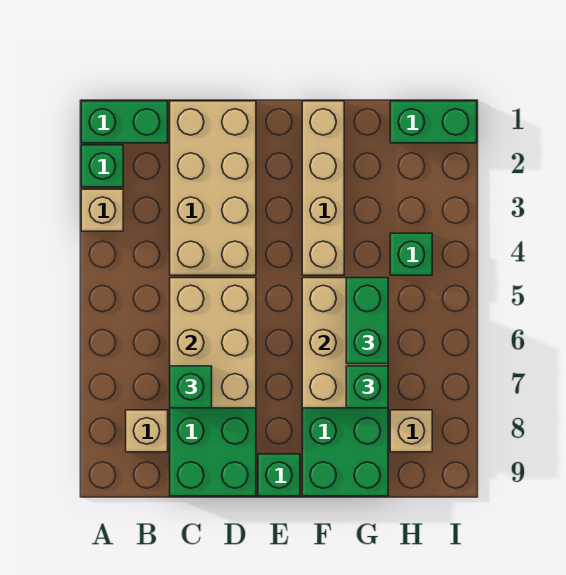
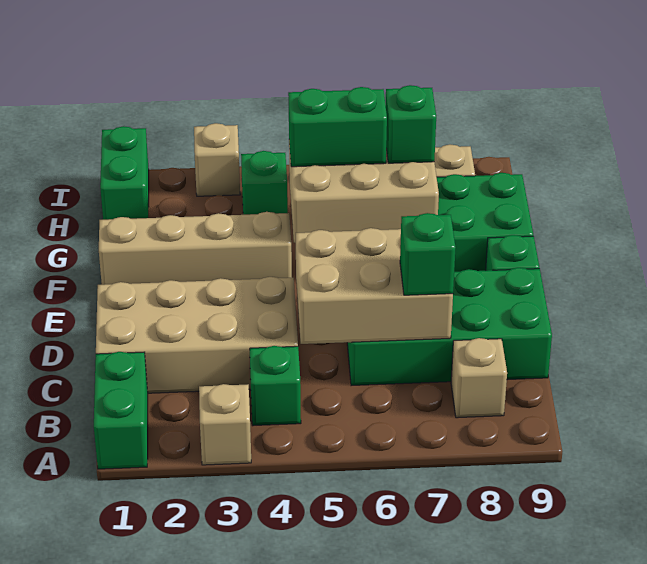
green brick A2 level 1 -> green brick B4 level 1
none -> tan brick I3 level 1

